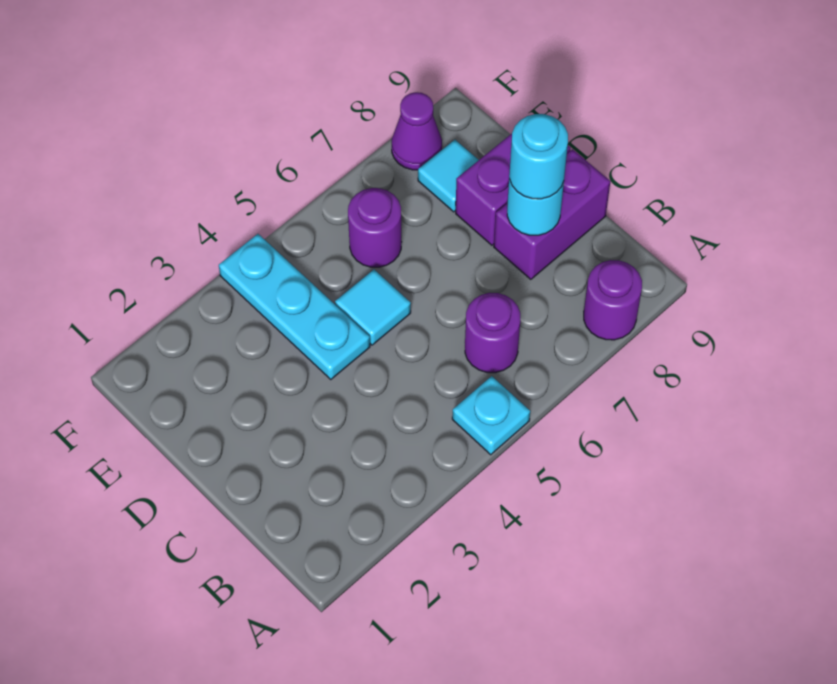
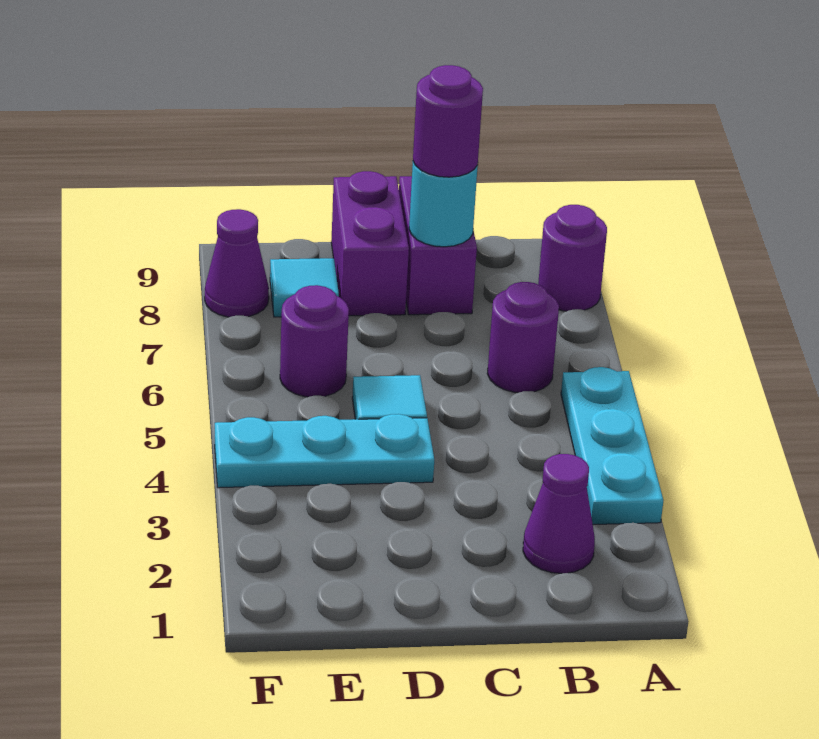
cyan plate A5 level 1 -> cyan plate A3:A5 level 1
none -> purple cone B2 level 1
cyan round brick C8 level 3 -> purple round brick C8 level 3

